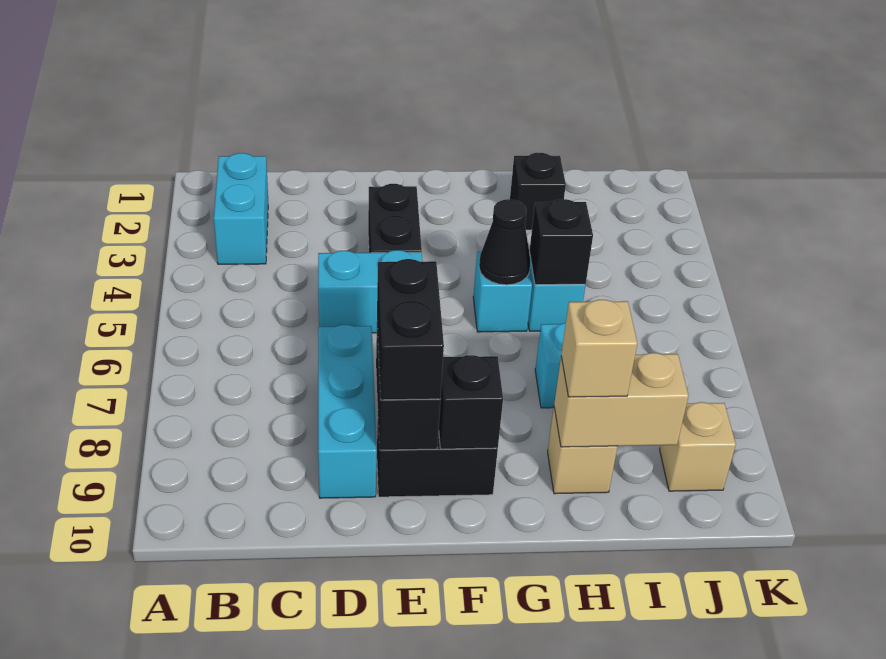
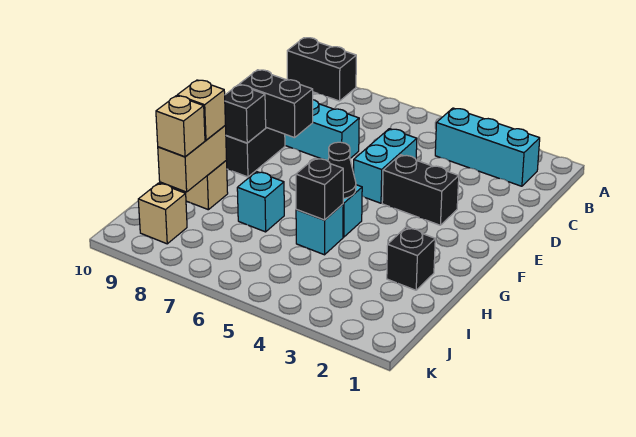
cyan brick B2:B3 level 1 -> cyan brick B2:B4 level 1
black brick E8:E9 level 3 -> black brick A9:A10 level 1
none -> tan brick I9 level 3

